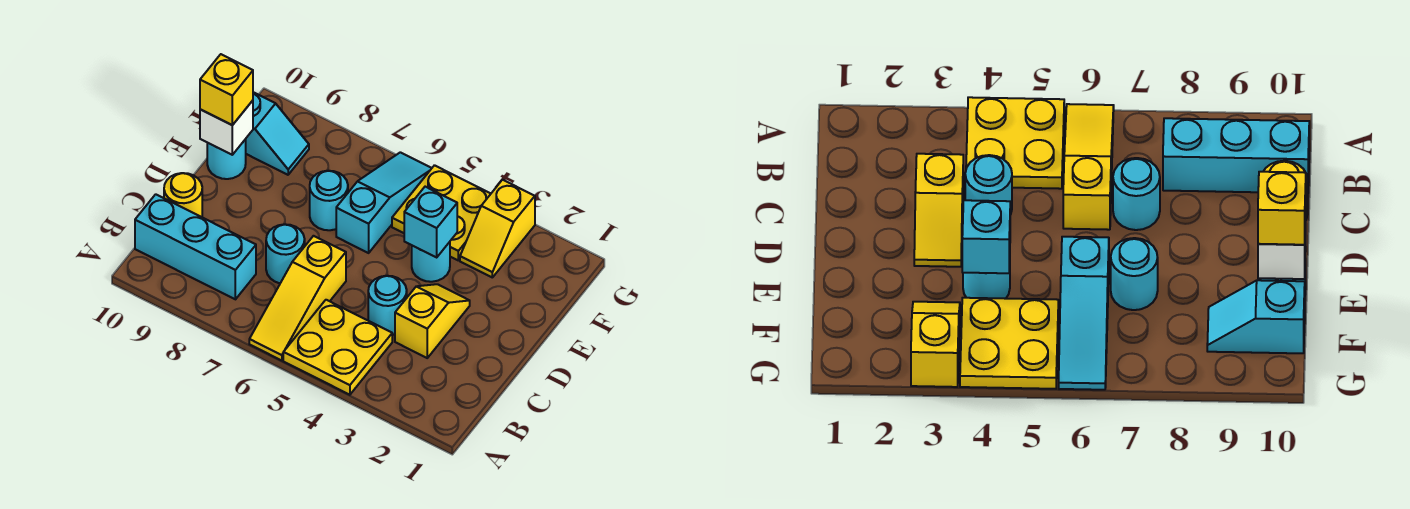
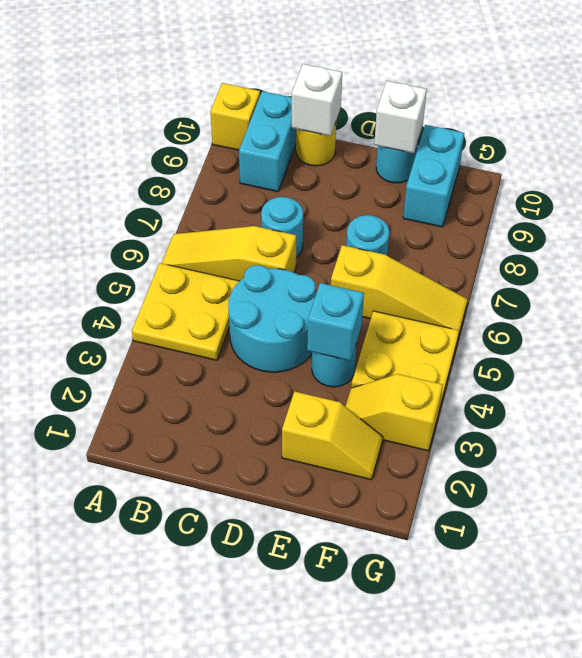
cyan brick B8:B10 level 1 -> cyan brick B9:B10 level 1
yellow slope C3:D3 level 1 top C -> yellow slope E2:F2 level 1 top E
cyan round brick C4 level 1 -> cyan round brick C4:D5 level 1
none -> white brick C10 level 2
cyan slope E6:G6 level 1 top E -> yellow slope E6:G6 level 1 top E
yellow brick E10 level 3 -> yellow brick A10 level 1
cyan slope F9:F10 level 1 top 10 -> cyan brick F9:F10 level 1

